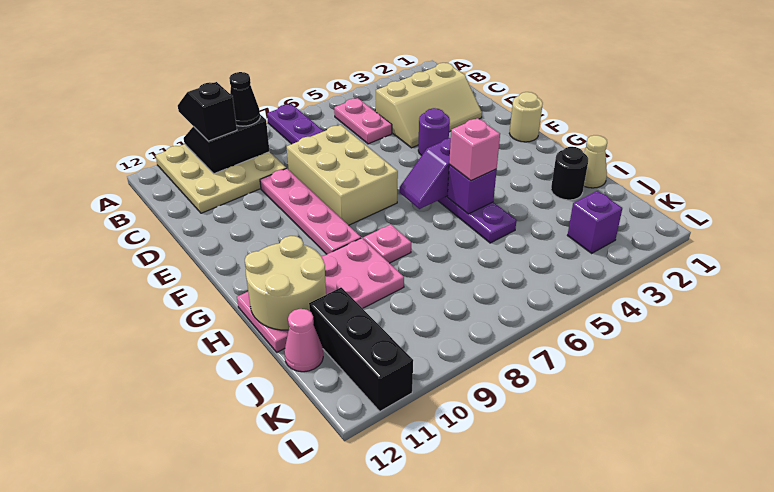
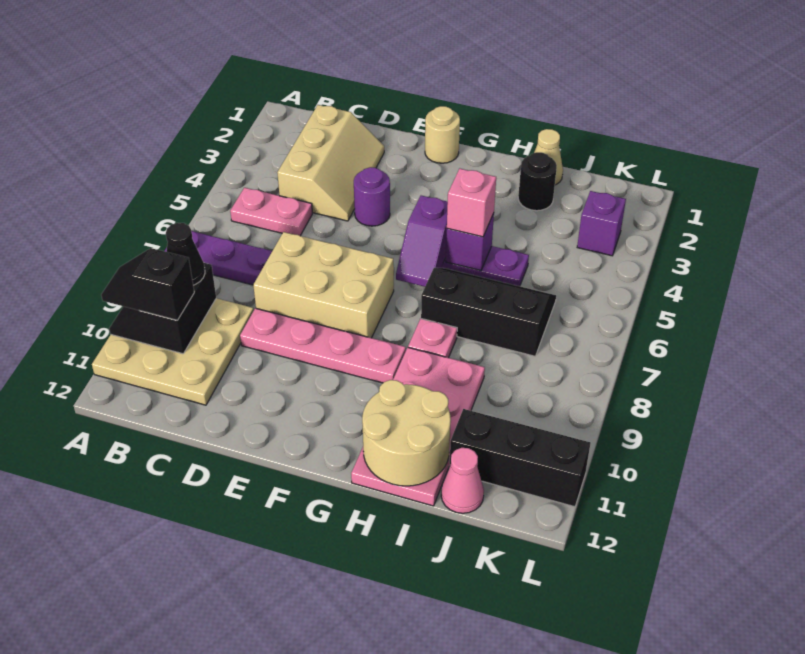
none -> black slope H6:J7 level 1 top 7

